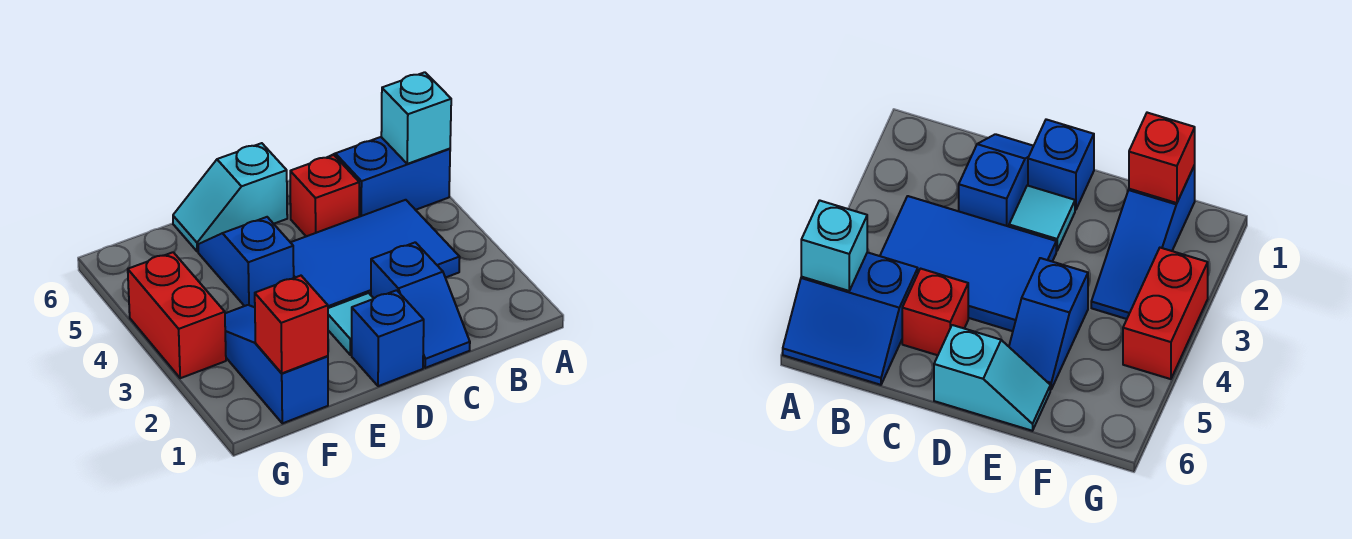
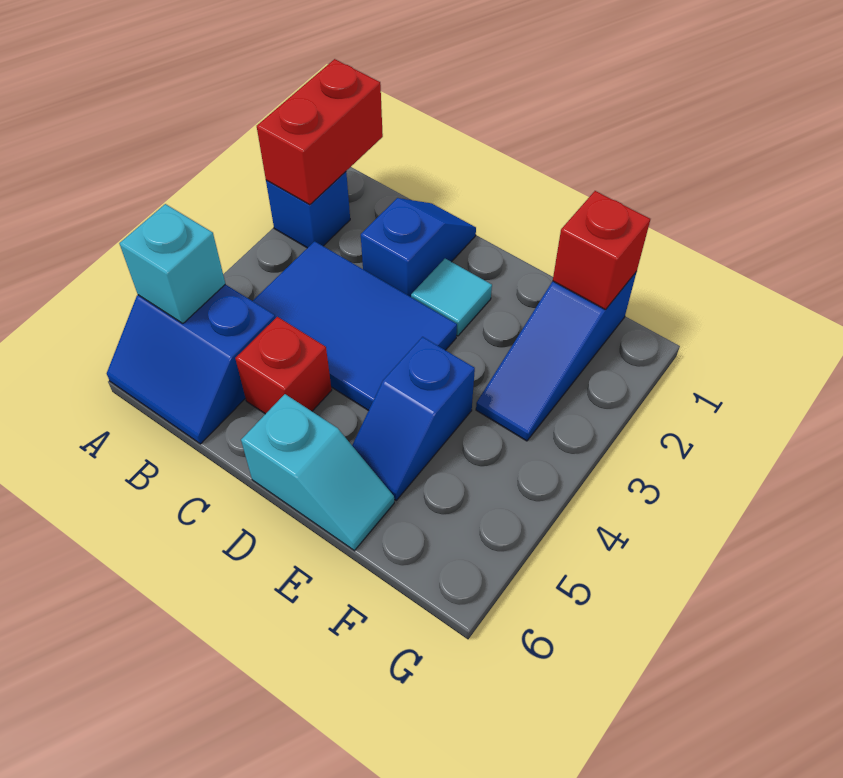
blue brick D1 level 1 -> blue brick A2 level 1
red brick G3:G4 level 1 -> red brick A1:A2 level 2

